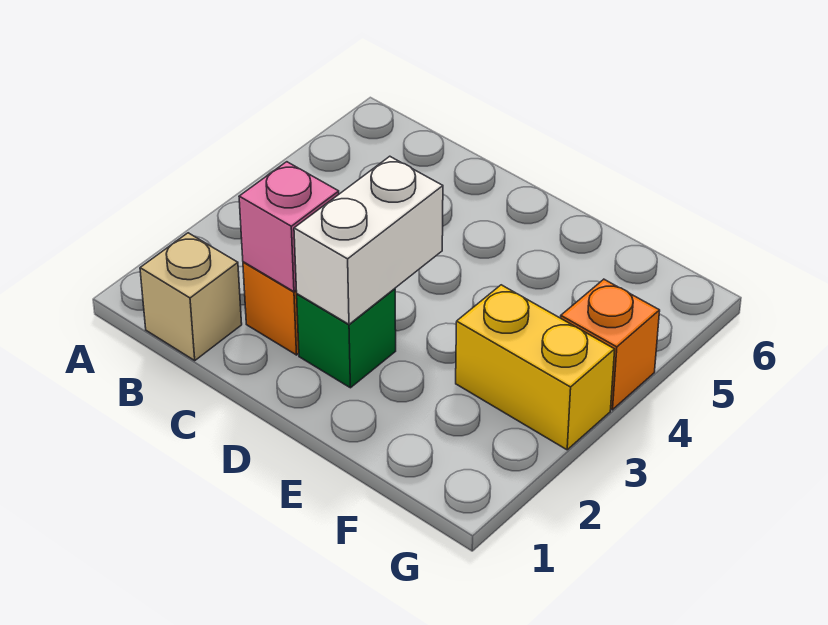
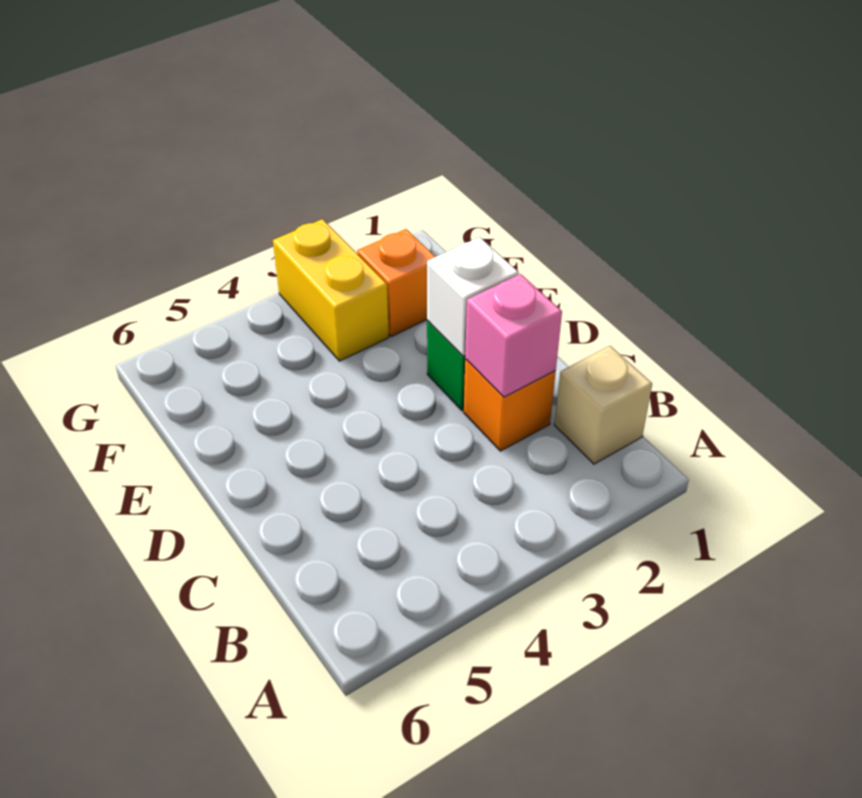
white brick D2:D3 level 2 -> white brick D2 level 2
orange brick G4 level 1 -> orange brick F2 level 1

